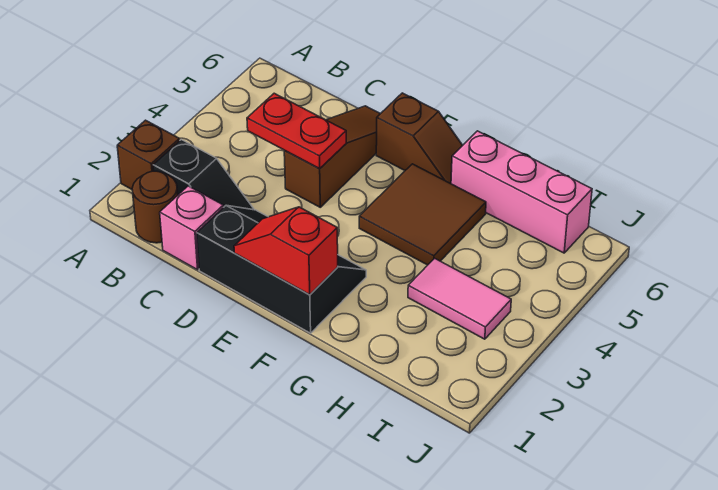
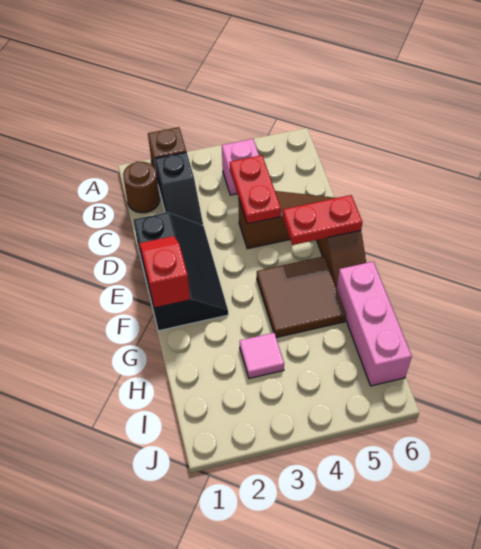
pink brick C1 level 1 -> pink brick B4 level 1
none -> red plate E5:E6 level 2
pink tile H3:I3 level 1 -> pink tile H3 level 1

